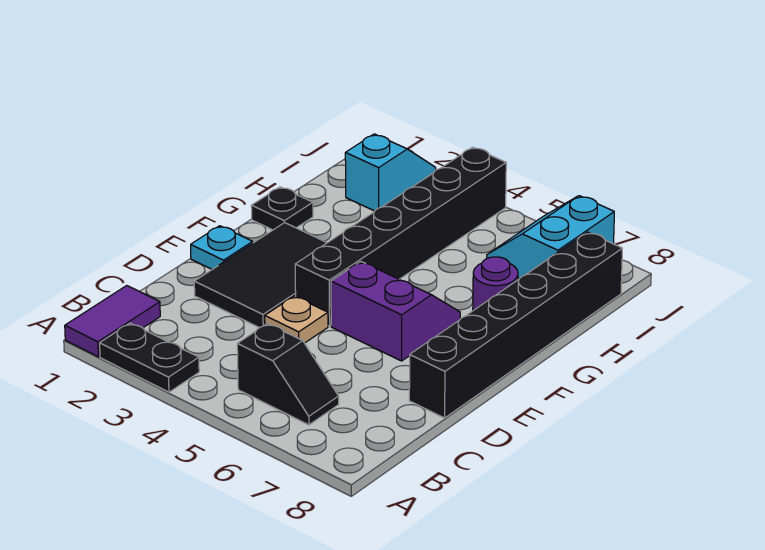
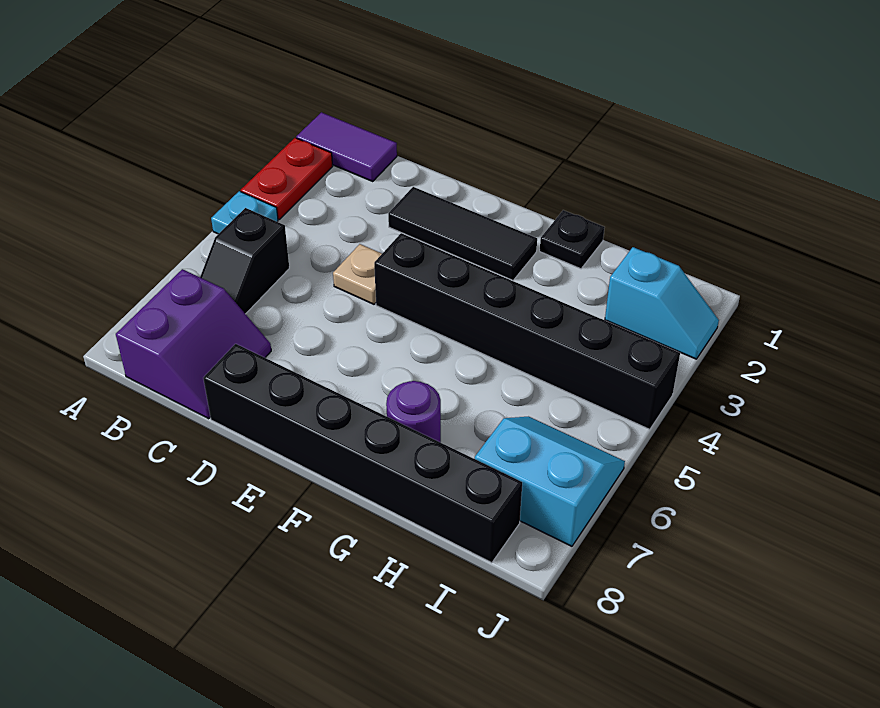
black plate A2:A3 level 1 -> red plate A2:A3 level 1
black tile D2:F3 level 1 -> black tile D2:F2 level 1
cyan plate E1 level 1 -> cyan plate A4 level 1
purple slope E5:F6 level 1 top E -> purple slope B7:C8 level 1 top B

